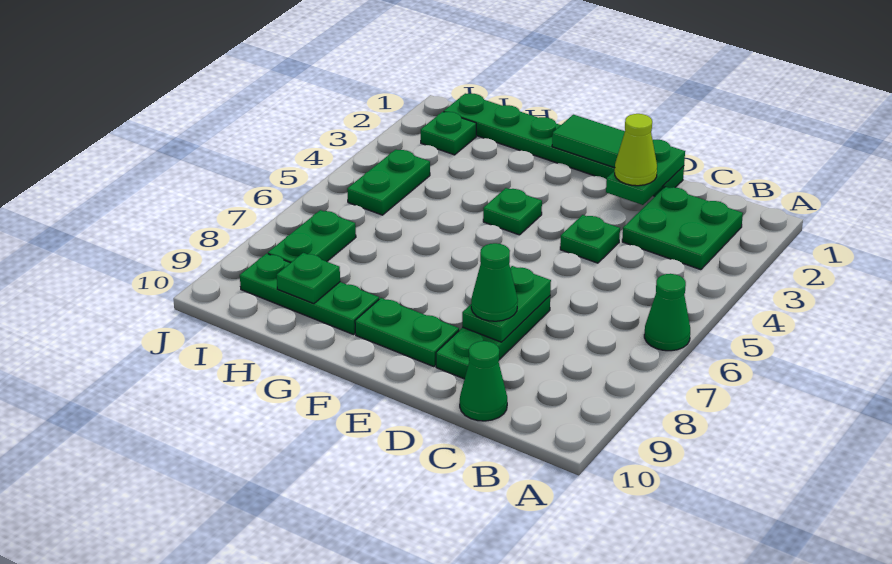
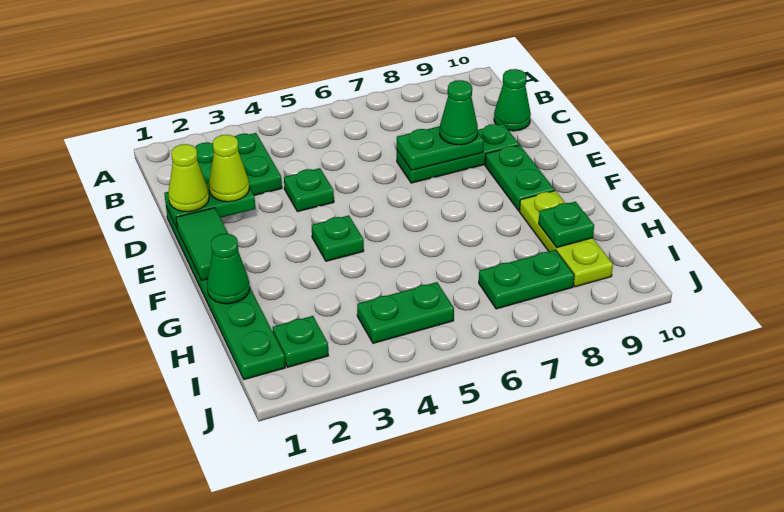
green cone A6 level 1 -> green cone G1 level 2
none -> lime cone D1 level 3
green plate G9:I9 level 1 -> lime plate G9:I9 level 1

